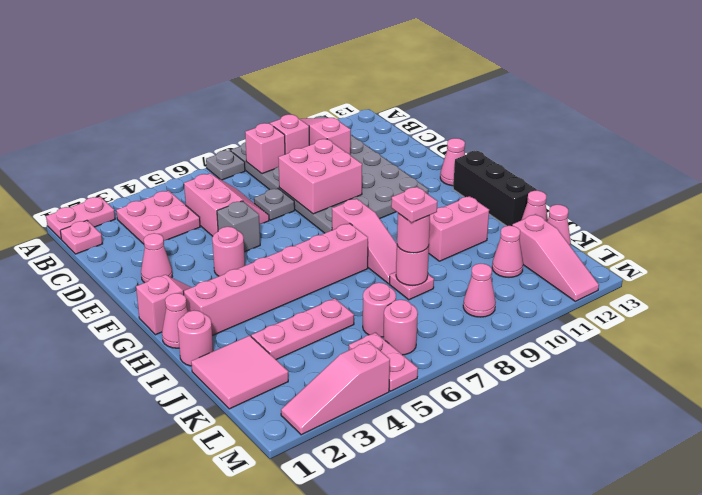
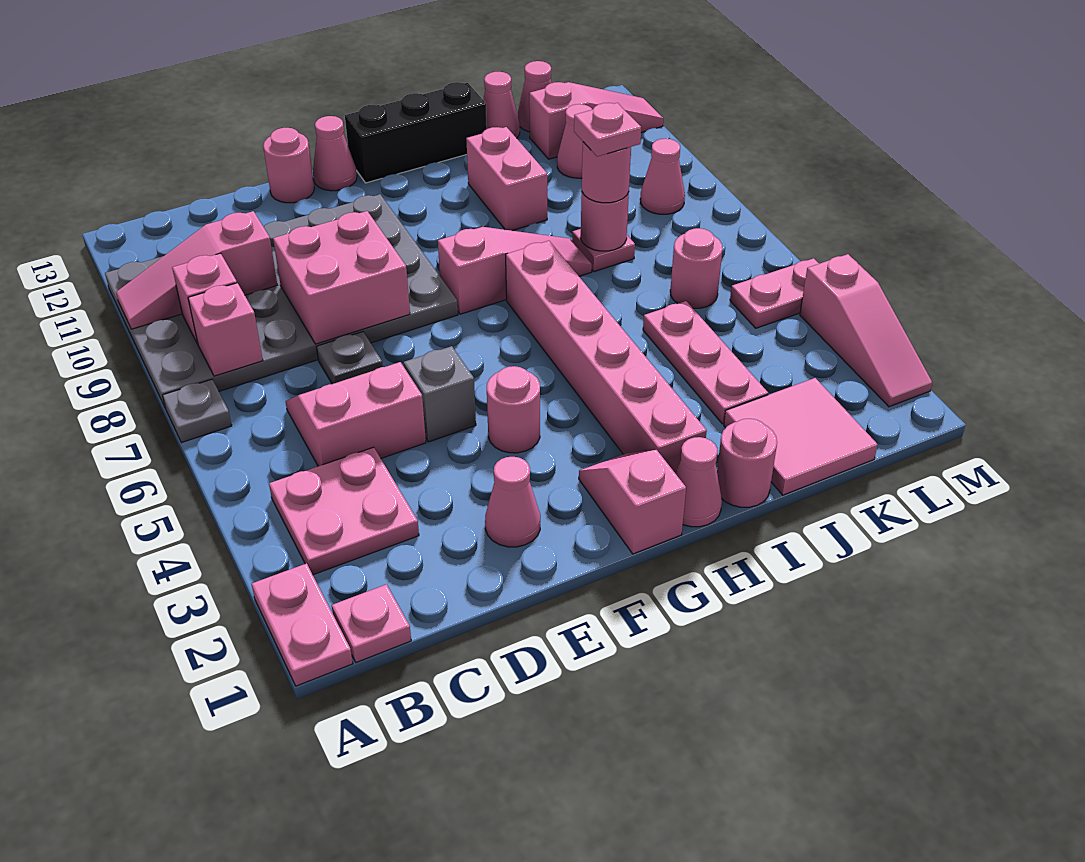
pink round brick L6 level 1 -> pink round brick E13 level 1

